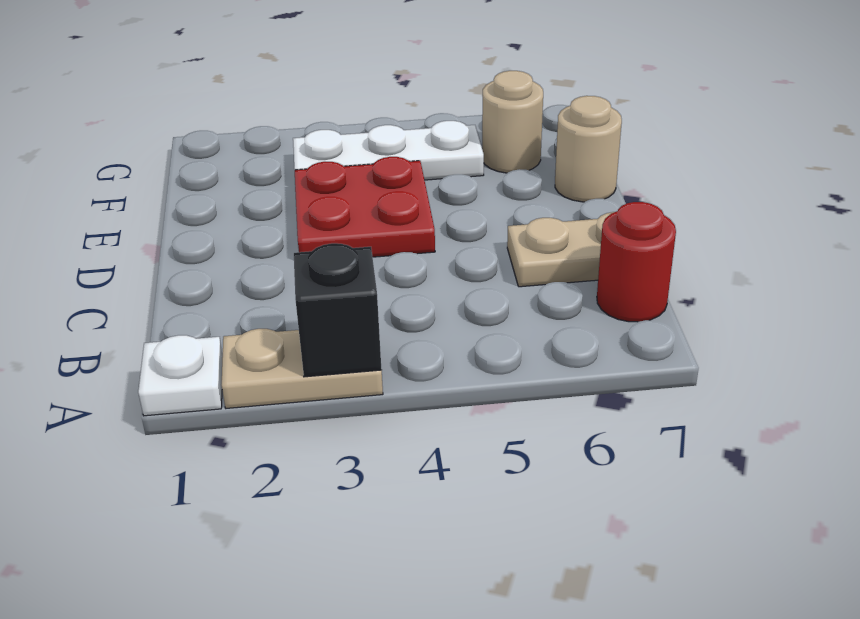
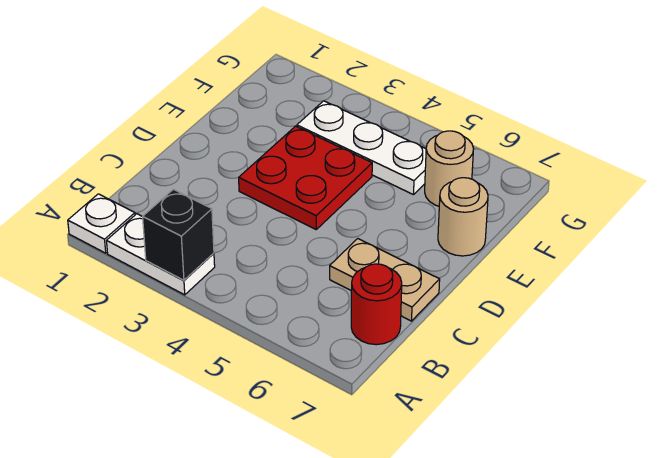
tan plate A2:A3 level 1 -> white plate A2:A3 level 1

